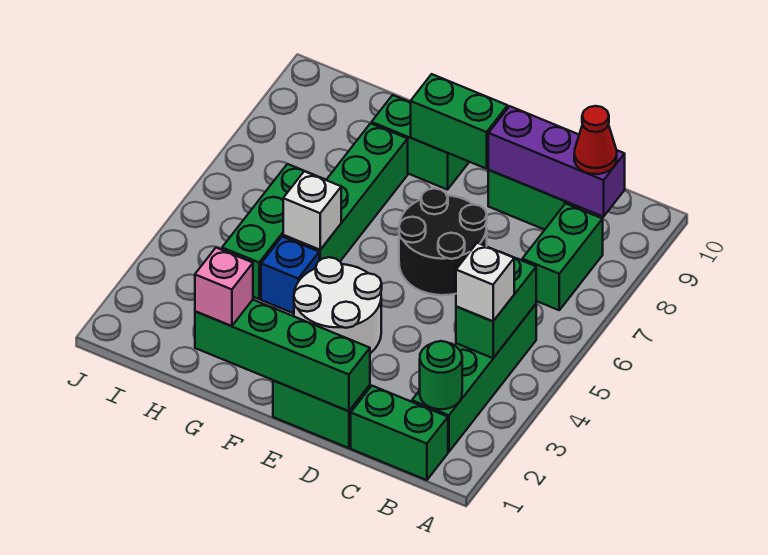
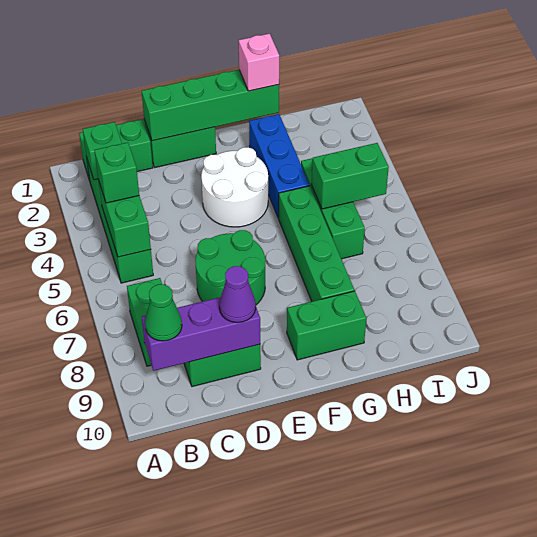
green round brick B2 level 2 -> green brick B2 level 2
white brick B4 level 3 -> green brick B4 level 3
red cone B9 level 3 -> green cone B9 level 3
black round brick D6:E7 level 1 -> green round brick D6:E7 level 1
none -> purple cone D9 level 3
green brick E9:F9 level 2 -> green brick H5:I5 level 2
blue brick G4 level 1 -> blue brick G2:G4 level 1
white brick G5 level 2 -> none

